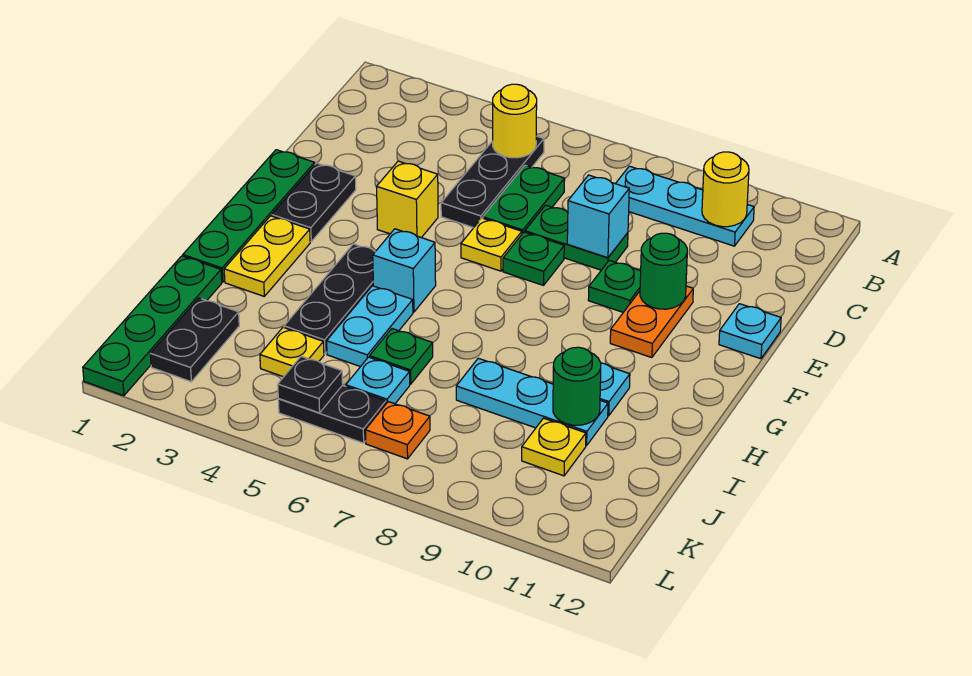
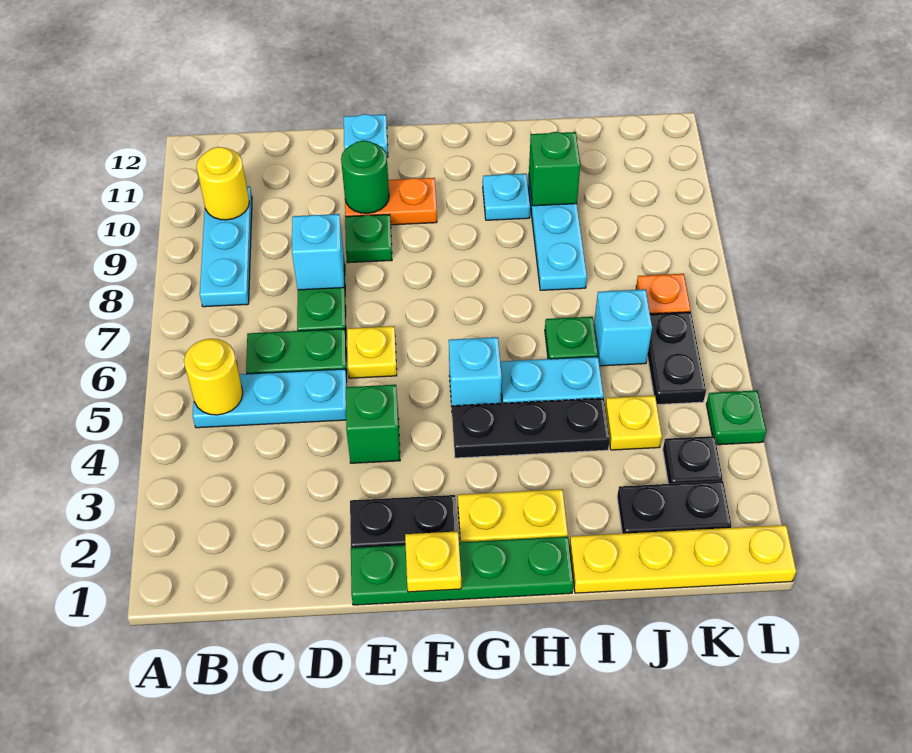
black plate B5:D5 level 1 -> cyan plate B5:D5 level 1
yellow brick E4 level 1 -> green brick E4 level 1
green plate E7 level 1 -> green plate L4 level 1
green plate I1:L1 level 1 -> yellow plate I1:L1 level 1
green round brick I10 level 2 -> green brick I10 level 2
cyan plate J6 level 1 -> cyan brick J6 level 1
yellow plate J10 level 1 -> yellow plate F1 level 2
black plate K5 level 2 -> black plate K3 level 1

